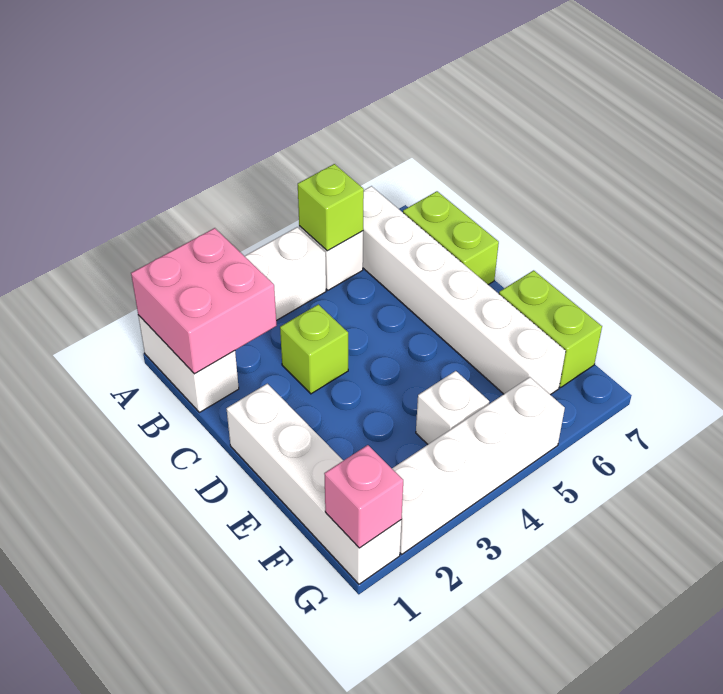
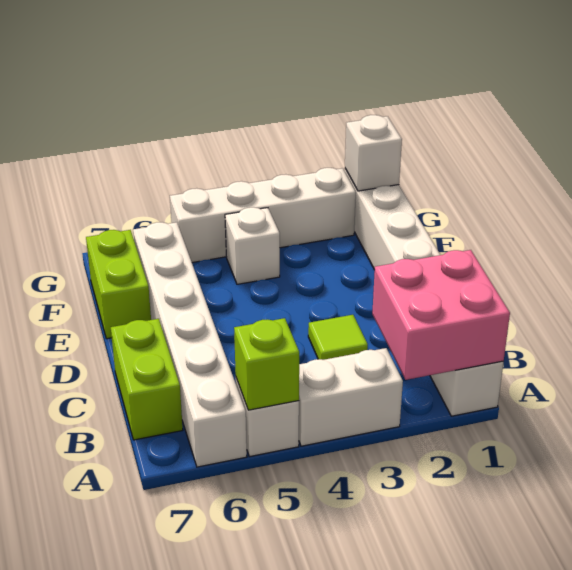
lime brick C3 level 1 -> lime tile C3 level 1
pink brick G1 level 2 -> white brick G1 level 2

